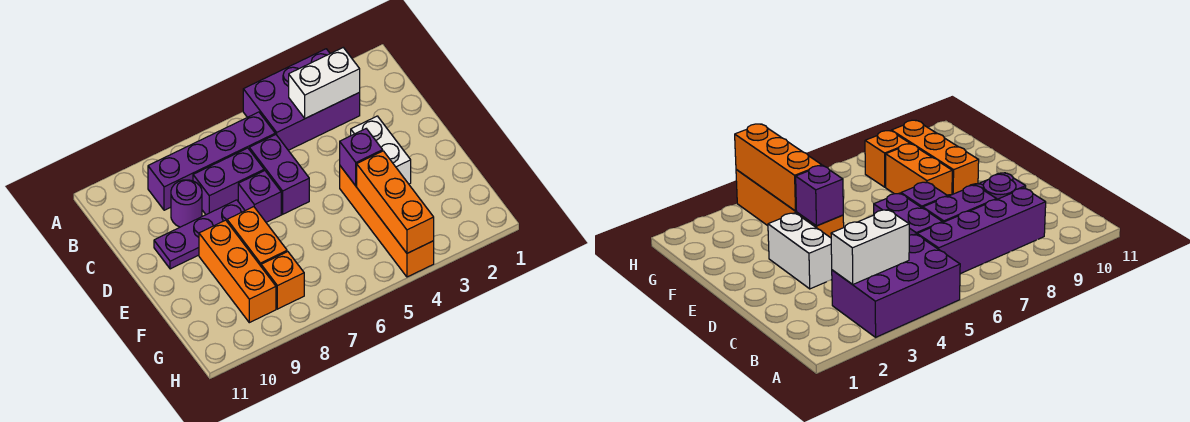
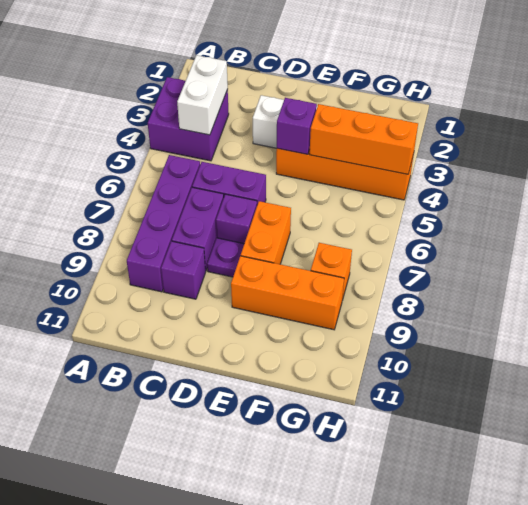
purple brick A3:B5 level 1 -> purple brick A3:B4 level 1
purple round brick C9 level 1 -> purple brick C9 level 1
purple plate D8:D10 level 1 -> purple plate D8 level 1
orange brick E8:F8 level 1 -> orange brick E7:E8 level 1

